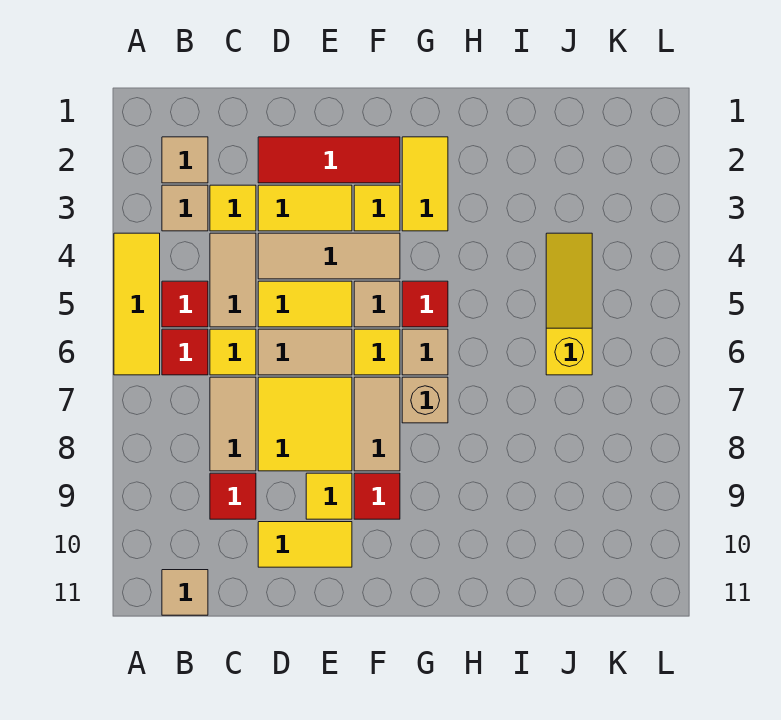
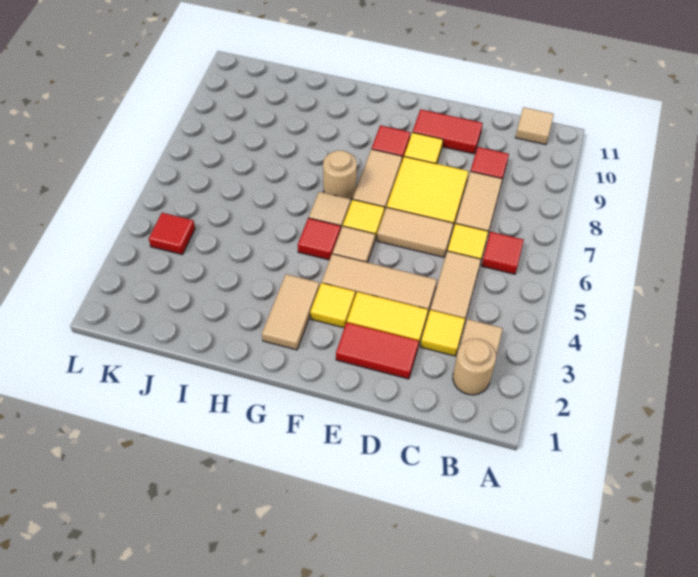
yellow tile A4:A6 level 1 -> none
tan tile B2 level 1 -> tan round brick B2 level 1
red tile B5 level 1 -> red tile K4 level 1
red tile D2:F2 level 1 -> red tile D2:E2 level 1
yellow tile D5:E5 level 1 -> none
yellow tile D10:E10 level 1 -> red tile D10:E10 level 1
yellow tile G2:G3 level 1 -> tan tile G2:G3 level 1
tan brick G7 level 1 -> tan round brick G7 level 1
yellow slope J4:J6 level 1 top 6 -> none

